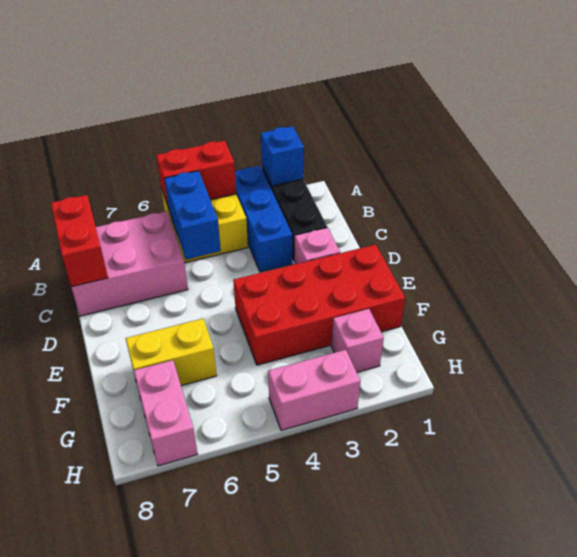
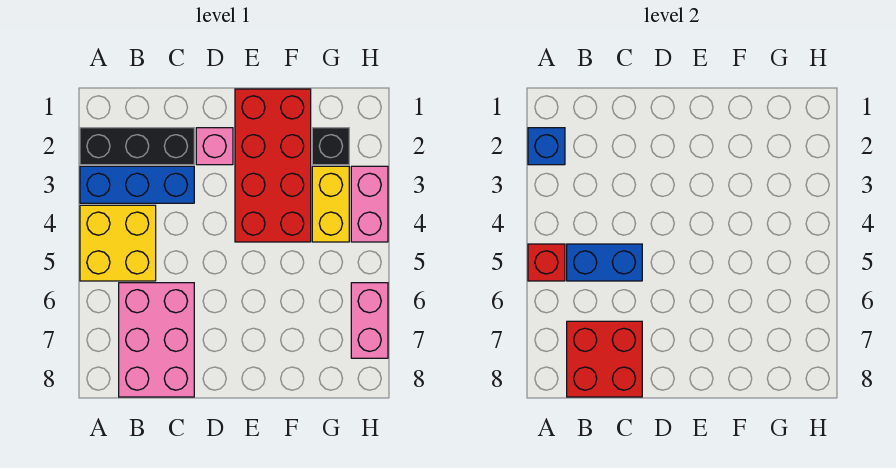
red brick A4:A5 level 2 -> red brick A5 level 2
red brick B8:C8 level 2 -> red brick B7:C8 level 2
yellow brick F6:F7 level 1 -> yellow brick G3:G4 level 1
pink brick G2 level 1 -> black brick G2 level 1
pink brick G7:H7 level 1 -> pink brick H6:H7 level 1

